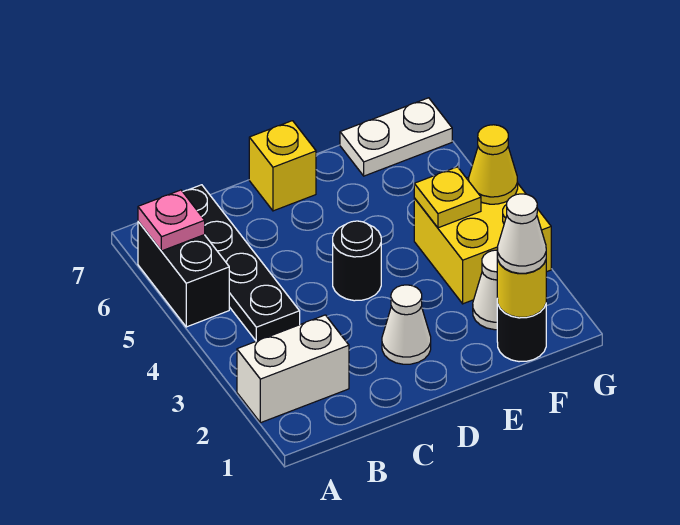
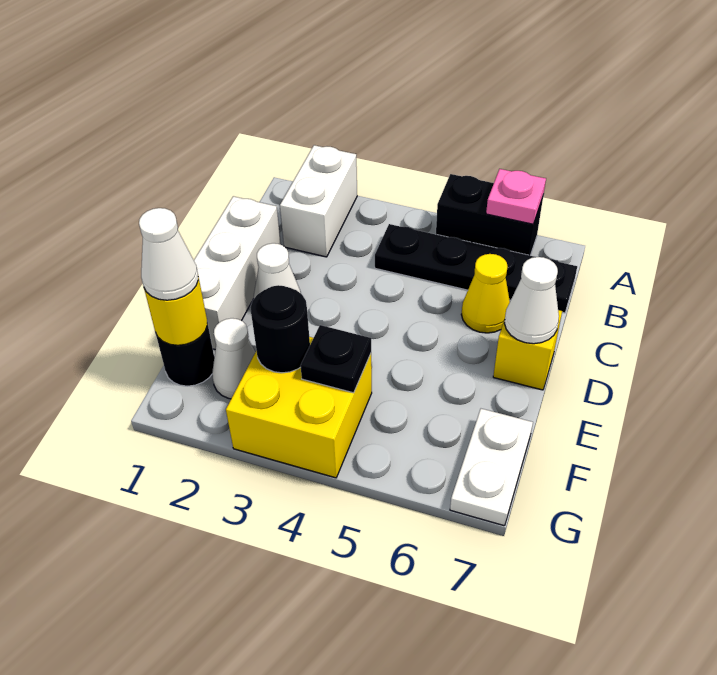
none -> white brick C1:E1 level 1
black round brick D4 level 1 -> black round brick F3 level 2
none -> white cone D7 level 2
yellow plate F4 level 2 -> black plate F4 level 2
yellow cone G4 level 2 -> yellow cone C6 level 1

